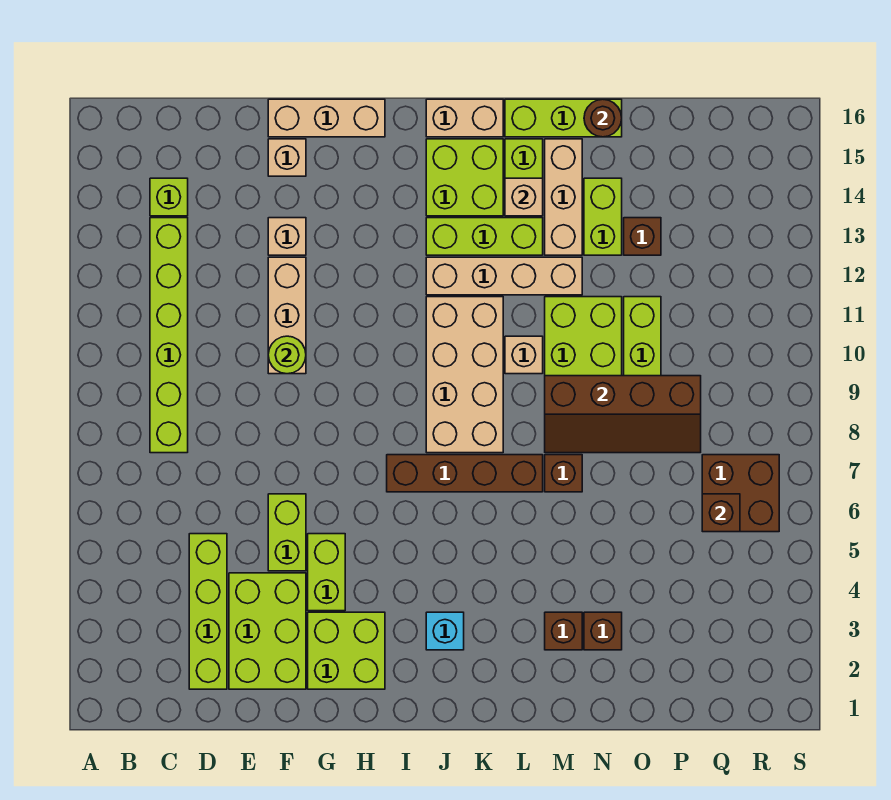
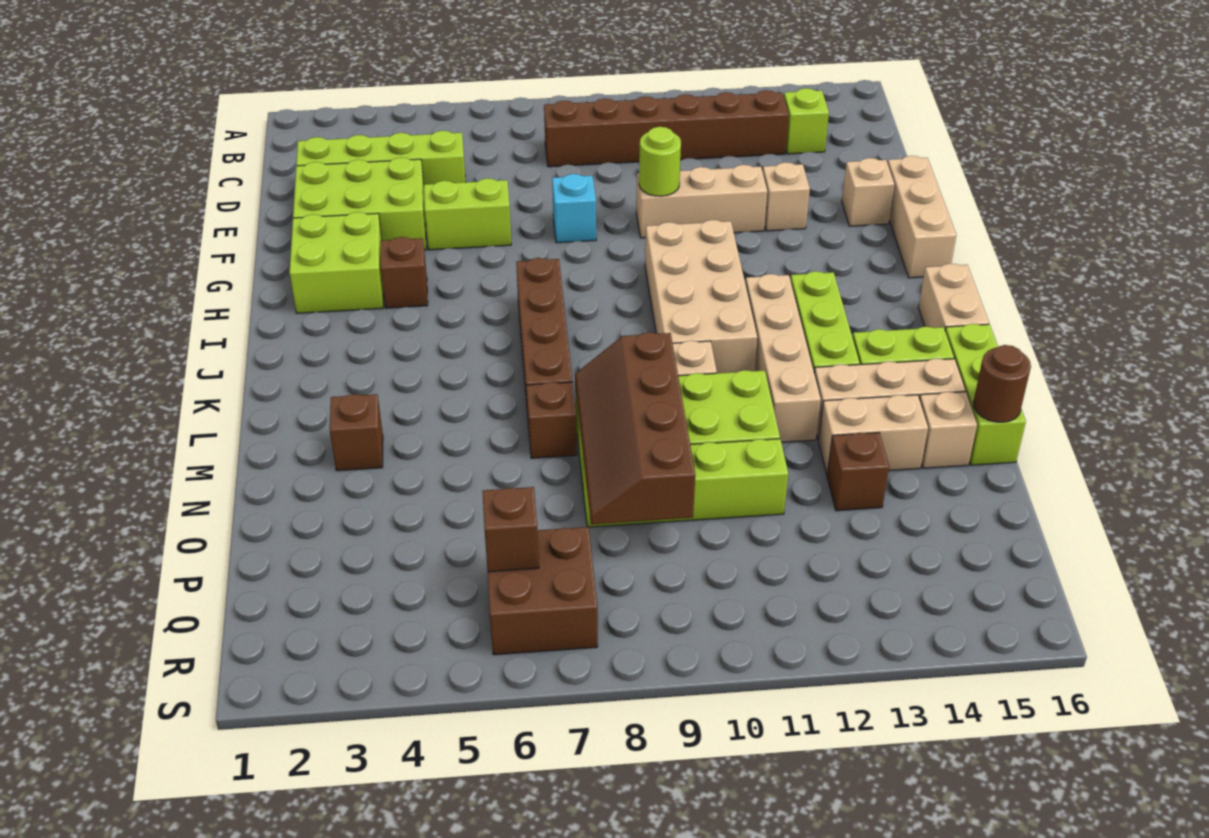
lime brick C8:C13 level 1 -> brown brick C8:C13 level 1
lime brick G4:G5 level 1 -> none
cyan brick J3 level 1 -> cyan brick F8 level 1
tan brick J8:K11 level 1 -> tan brick H10:K11 level 1
lime brick J14:K15 level 1 -> none
tan brick L14 level 2 -> tan brick N15 level 1
brown brick N3 level 1 -> brown brick H4 level 1
lime brick N13:N14 level 1 -> tan brick N13:N14 level 1

